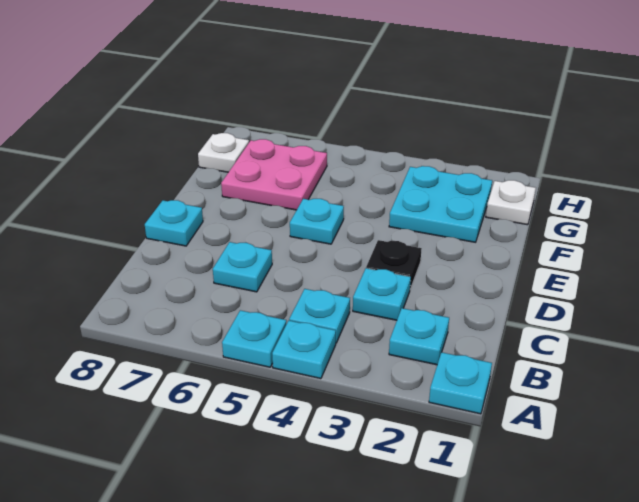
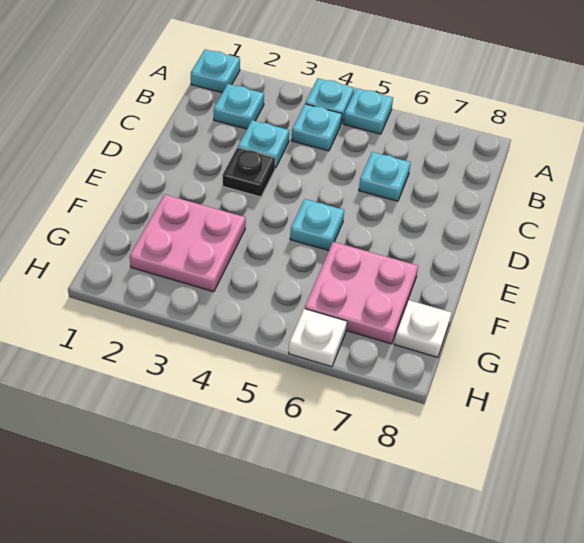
cyan plate D8 level 1 -> none
cyan plate F2:G3 level 1 -> pink plate F2:G3 level 1
white plate G1 level 1 -> white plate H6 level 1

